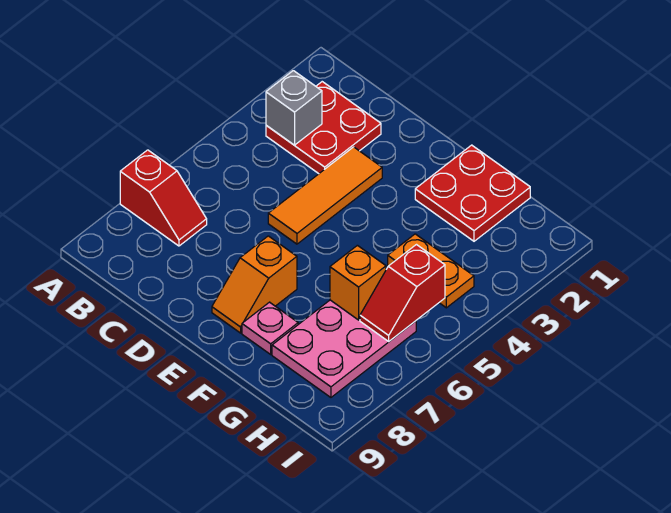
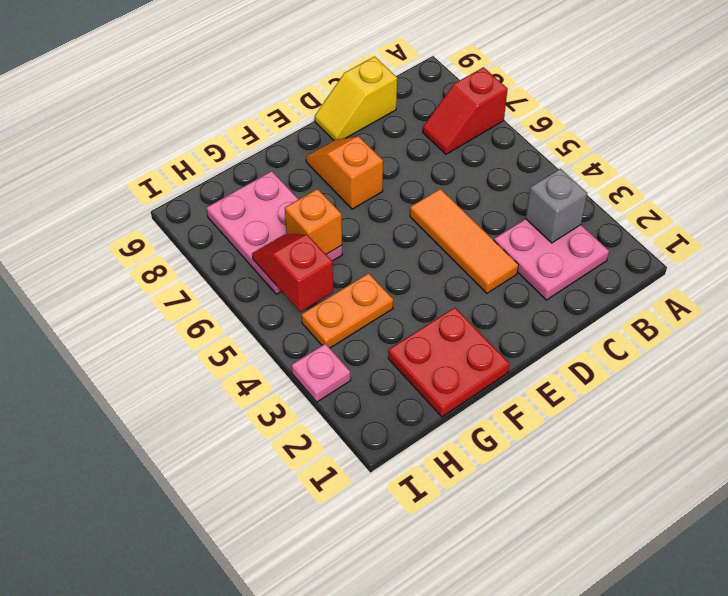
red plate B2:C3 level 1 -> pink plate B2:C3 level 1
none -> yellow slope C9:D9 level 1 top C
pink plate F8 level 1 -> pink plate I3 level 1

